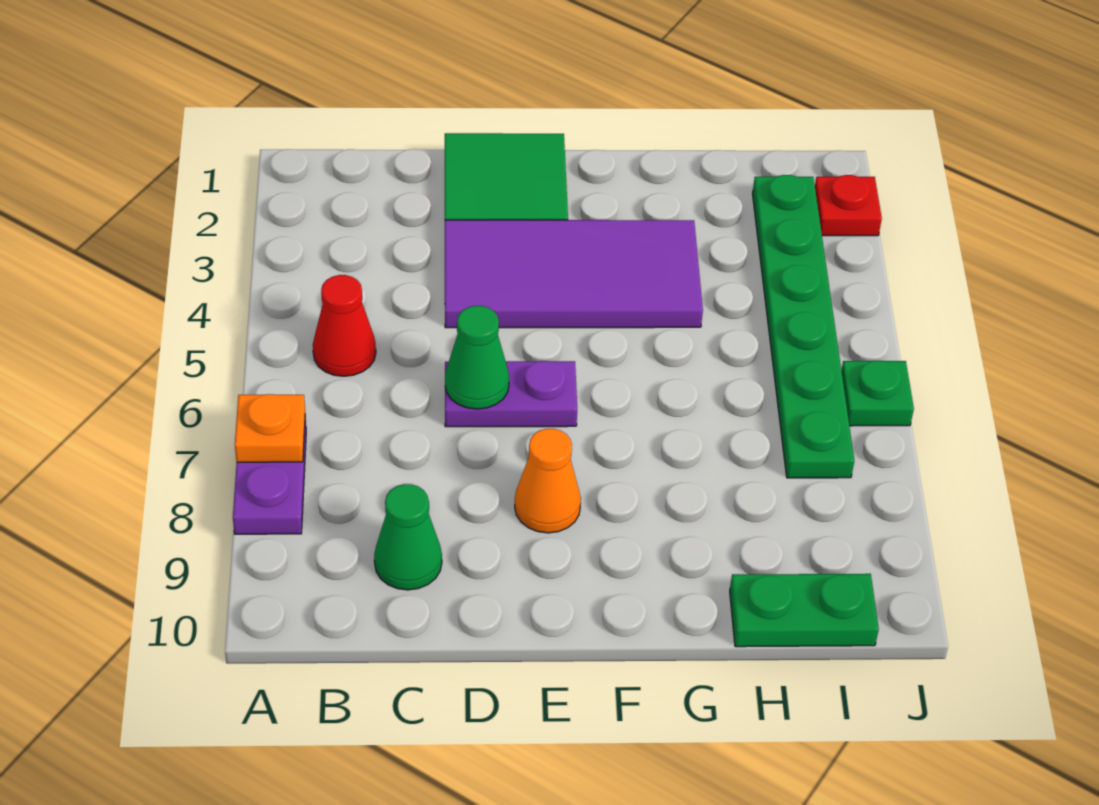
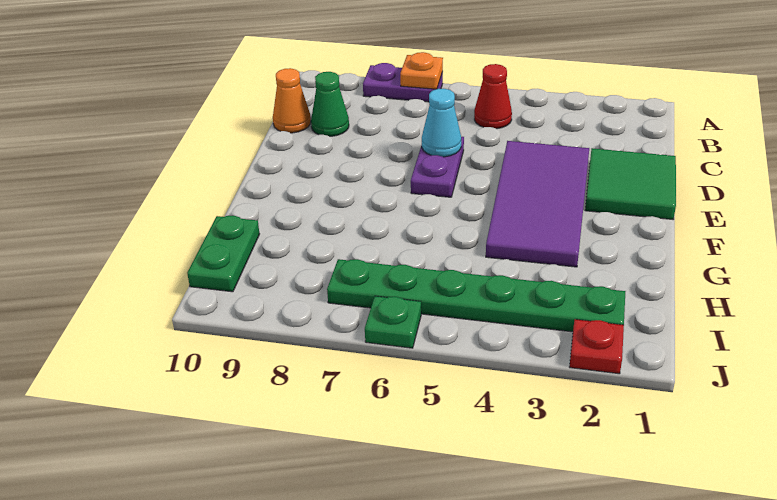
green cone D6 level 2 -> cyan cone D6 level 2
orange cone E8 level 1 -> orange cone C10 level 1

